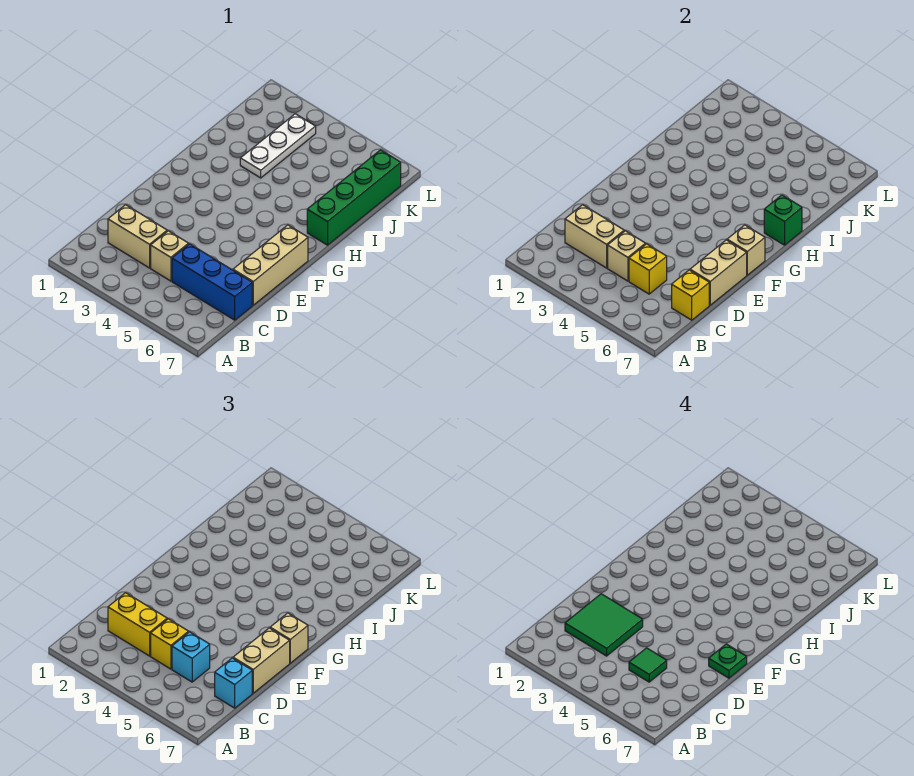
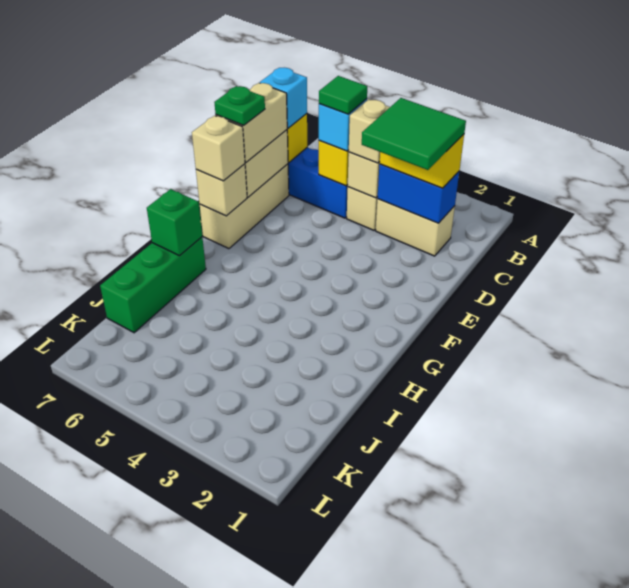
tan brick C2:C3 level 2 -> blue brick C2:C3 level 2
yellow brick C4 level 3 -> tan brick C4 level 3
green brick H7:K7 level 1 -> green brick H7:J7 level 1
white plate I3:K3 level 1 -> none

